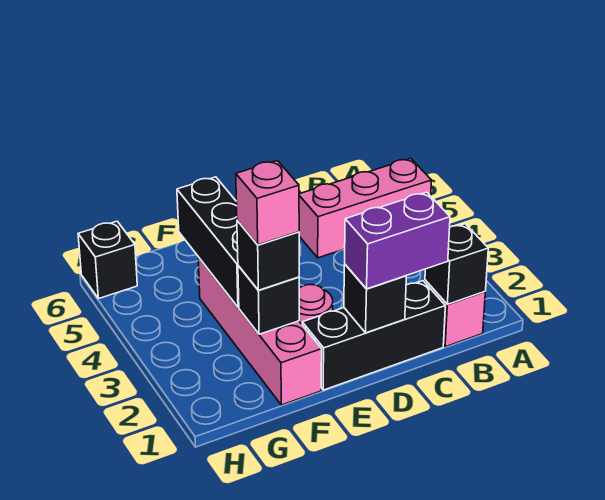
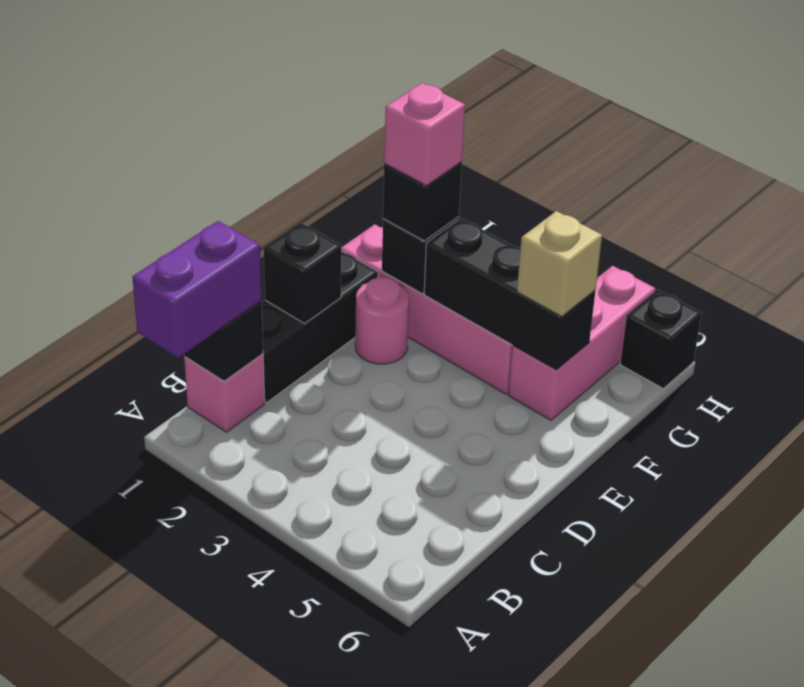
pink brick A5:C5 level 1 -> pink brick F5:H5 level 1
purple brick C1:D1 level 3 -> purple brick A1:B1 level 3
none -> tan brick F5 level 3

